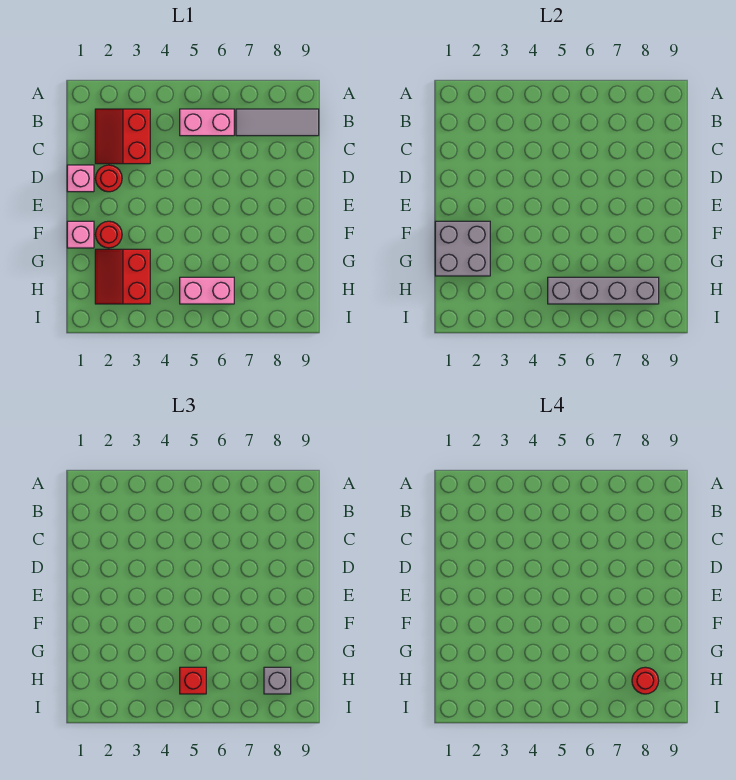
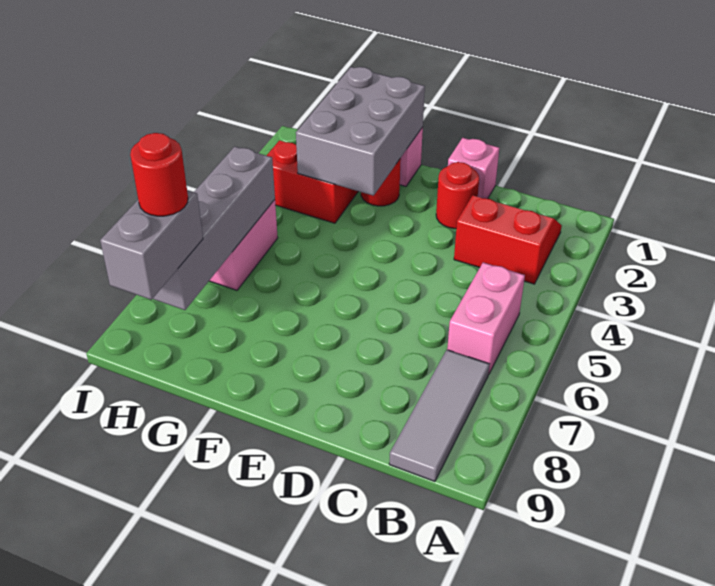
grey brick F1:G2 level 2 -> grey brick F1:G3 level 2
red brick H5 level 3 -> none
grey brick H8 level 3 -> grey brick H8:H9 level 3

